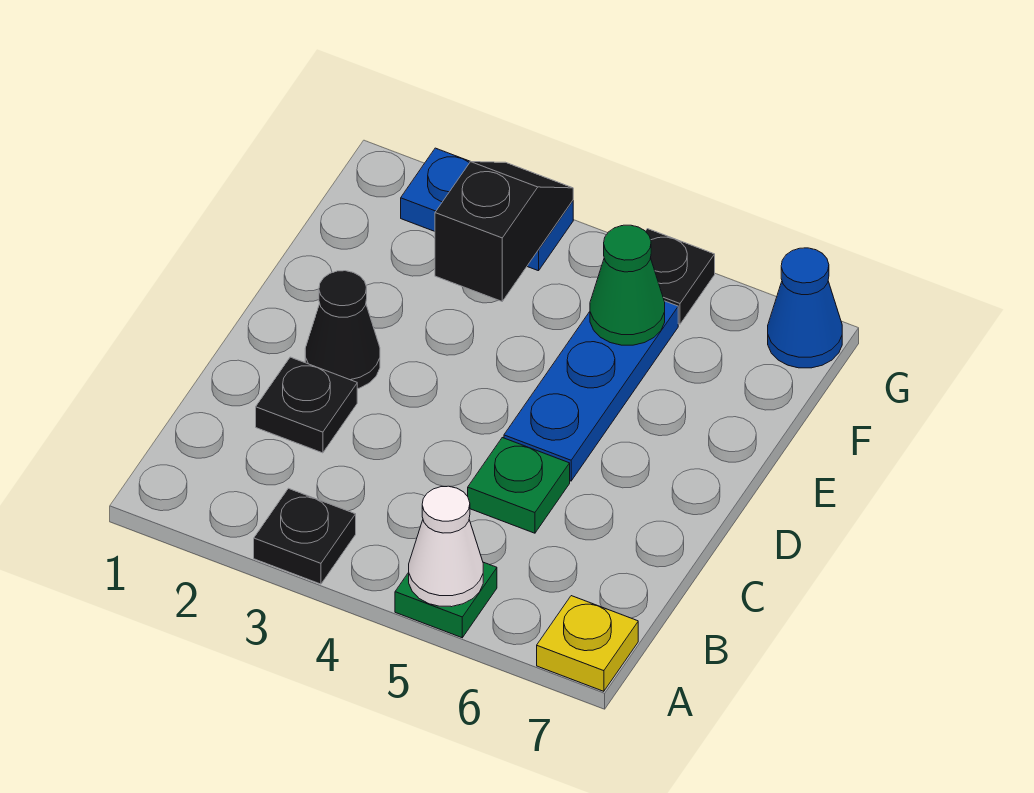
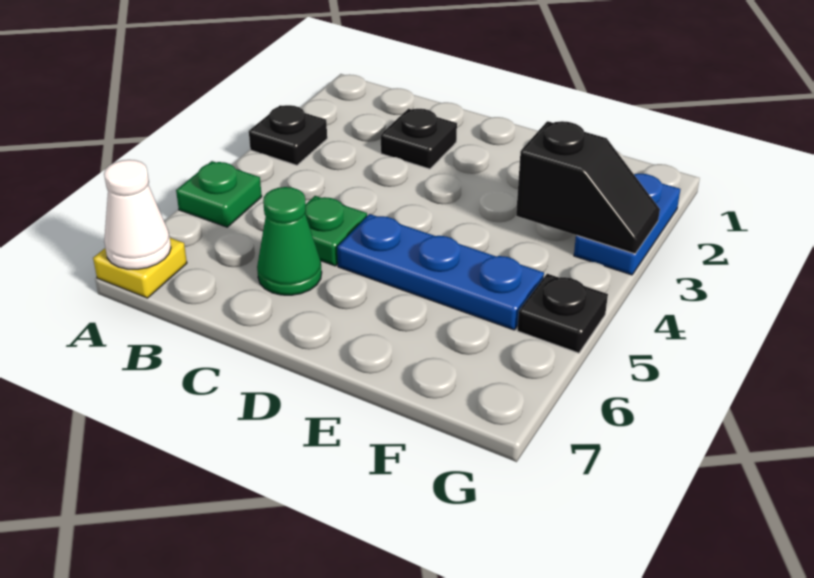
white cone A5 level 2 -> white cone A7 level 2
black cone D2 level 1 -> none
green cone F5 level 2 -> green cone C6 level 1
blue cone G7 level 1 -> none

